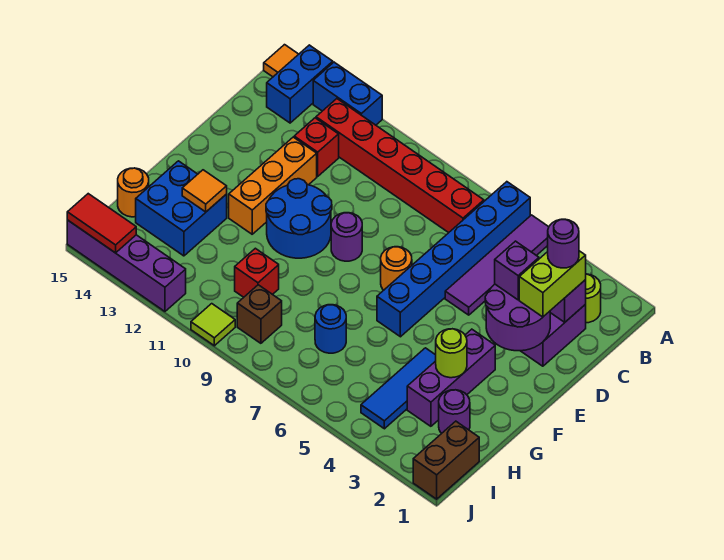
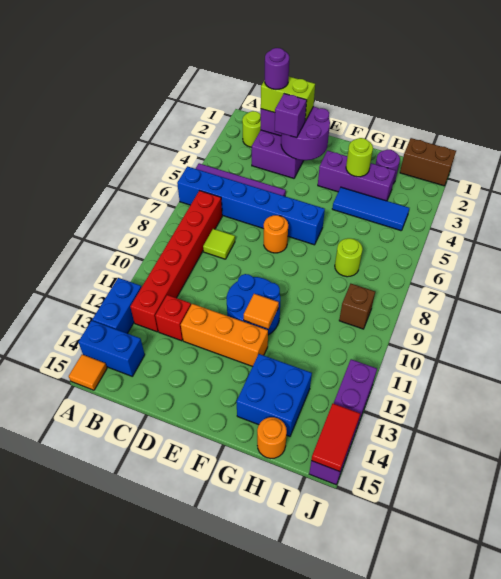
purple round brick E9 level 1 -> none
orange tile G13 level 2 -> orange tile F11 level 2
blue round brick H7 level 1 -> lime round brick H7 level 1
red brick H10 level 1 -> none
lime tile J10 level 1 -> lime tile C8 level 1

